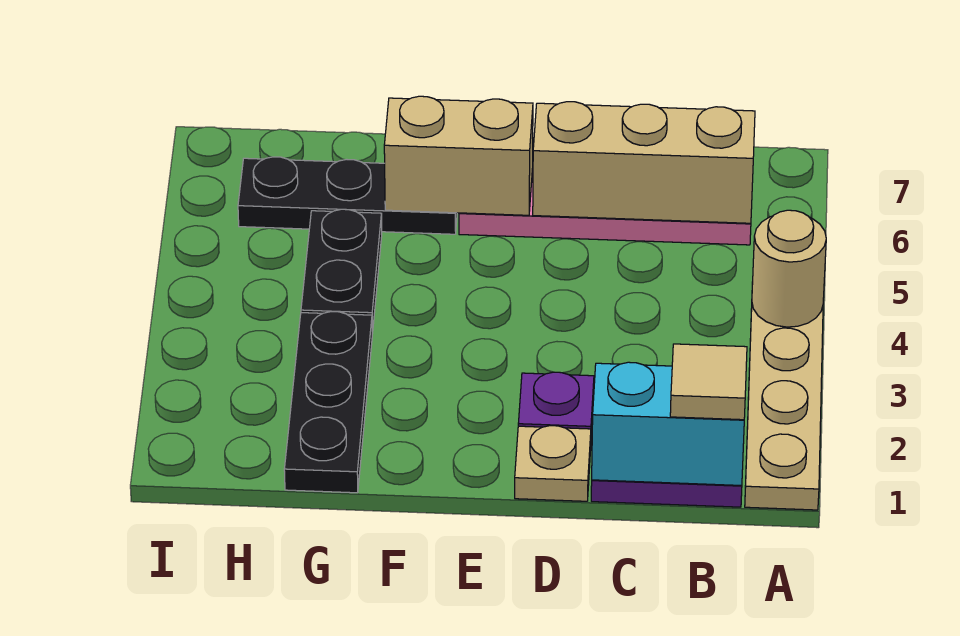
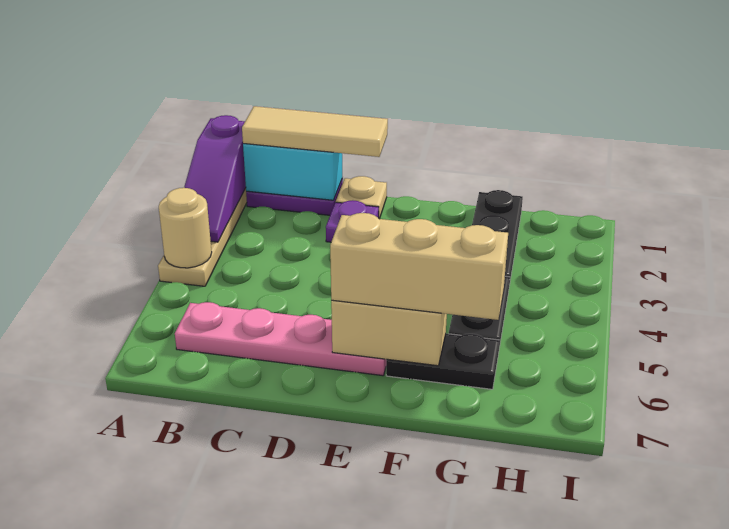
none -> purple slope A1:A3 level 2 top 1
tan tile B1 level 3 -> tan tile B1:D1 level 3
tan brick B6:D6 level 2 -> tan brick E6:G6 level 3
black plate F6:H6 level 1 -> black plate F6:G6 level 1

